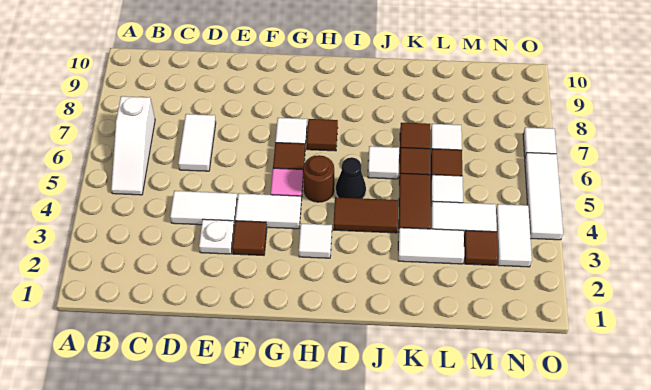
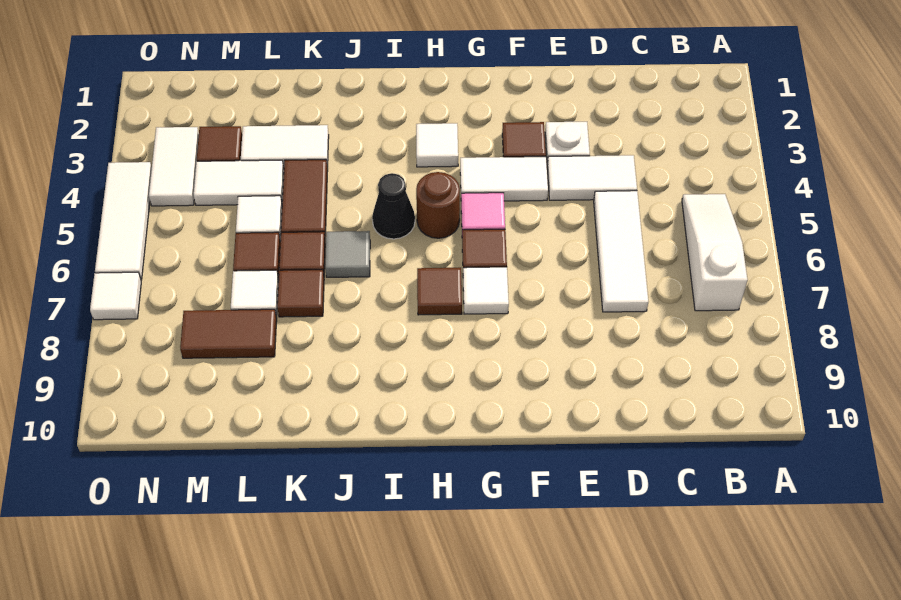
white tile D6:D7 level 1 -> white tile D5:D7 level 1
brown tile I4:J4 level 1 -> brown tile L8:M8 level 1
white tile J6 level 1 -> grey tile J6 level 1

